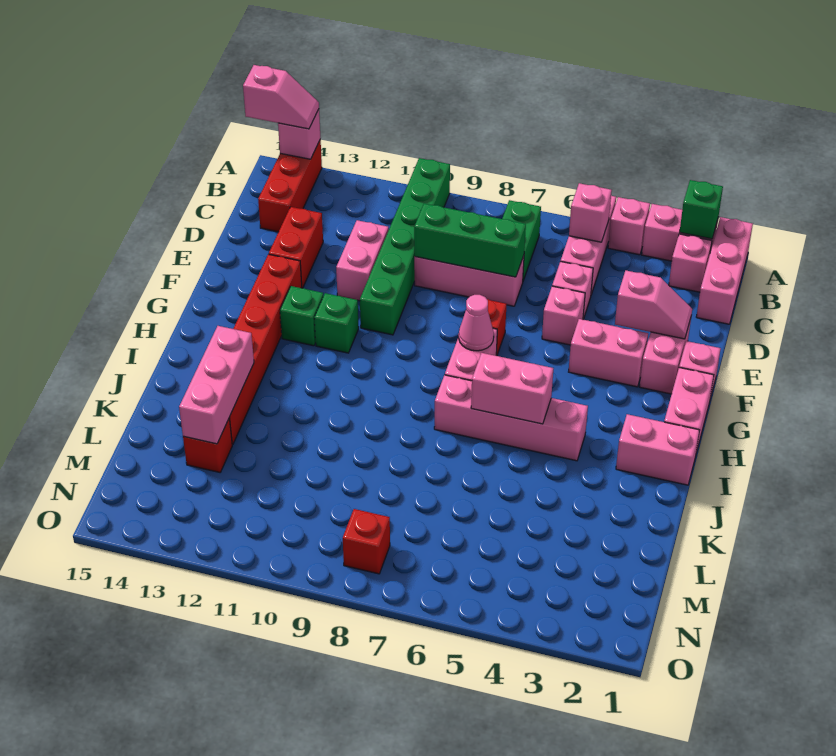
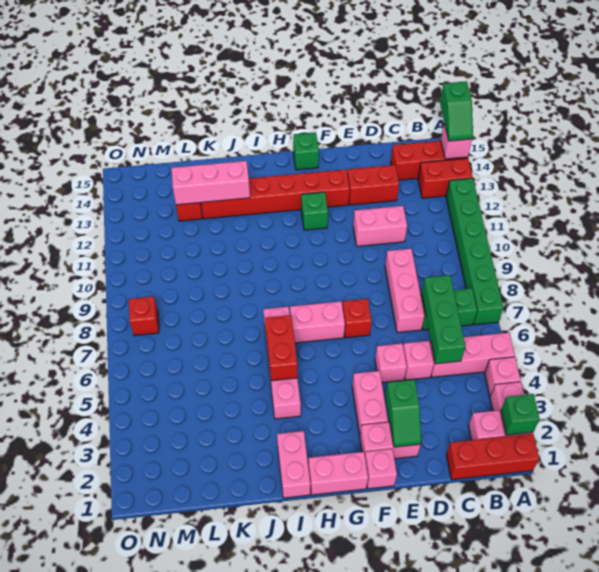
pink brick A1:C1 level 1 -> red brick A1:C1 level 1
green brick A10:F10 level 1 -> green brick A7:A12 level 1
none -> red brick A13:B13 level 1
pink slope A14:A15 level 3 top 15 -> green slope A14:A15 level 3 top 15
pink brick B5 level 2 -> none
green brick D7:D9 level 2 -> green brick C5:C7 level 2
pink slope E2:E3 level 2 top 3 -> green slope E2:E3 level 2 top 3
pink cone G7 level 2 -> none
green brick G11 level 1 -> green brick G15 level 1
pink brick I5:I6 level 2 -> red brick I5:I6 level 2

